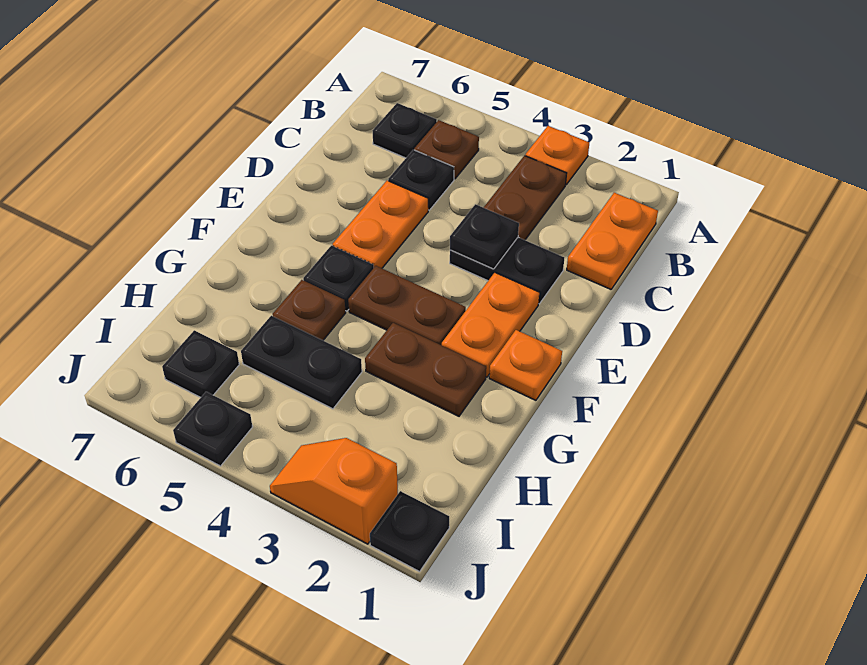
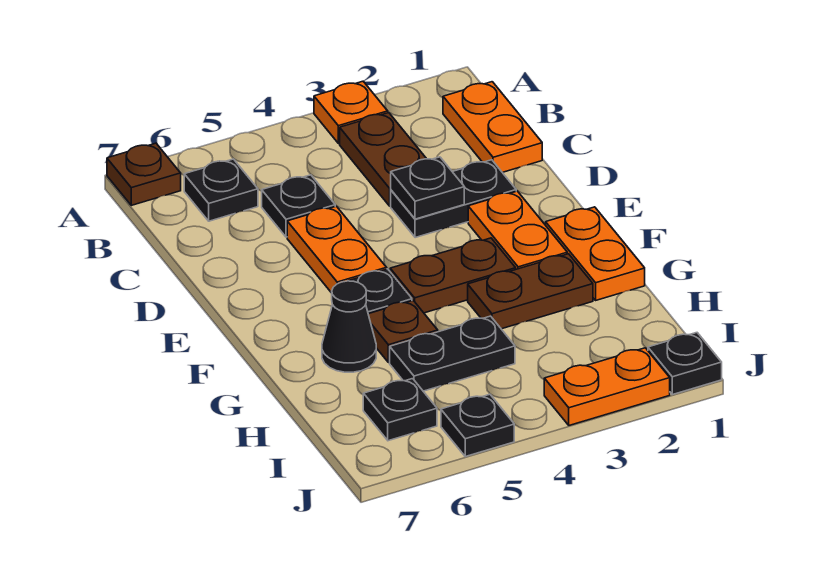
brown plate B5 level 1 -> brown plate A7 level 1
orange plate F1 level 1 -> orange plate F1:G1 level 1
none -> black cone G6 level 1
orange slope J2:J3 level 1 top 2 -> orange plate J2:J3 level 1

